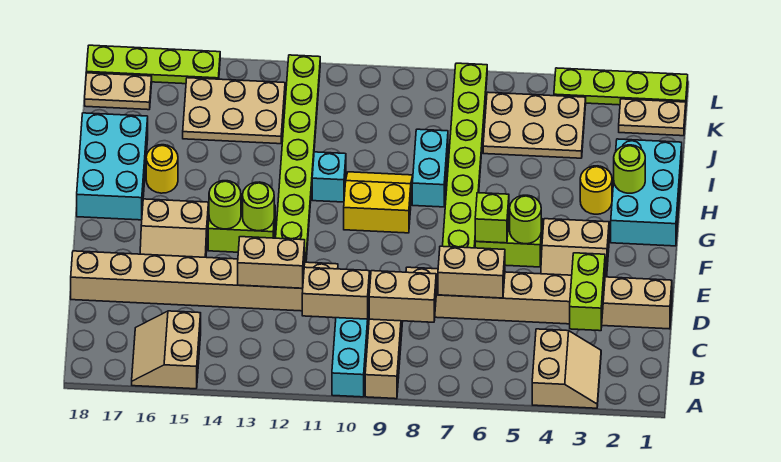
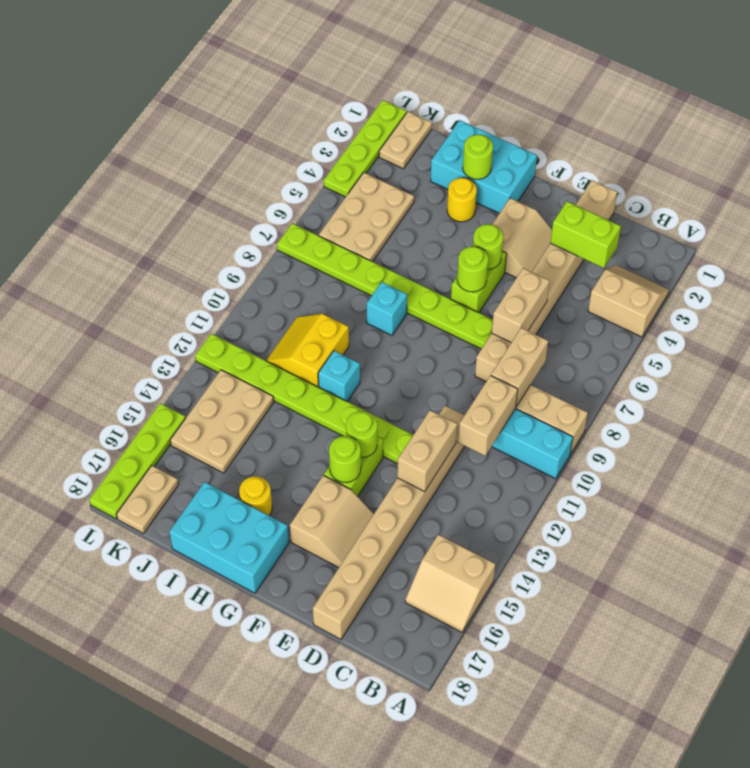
lime brick F6 level 2 -> lime round brick F6 level 2
yellow slope G9:H10 level 1 top G -> yellow slope I10:J11 level 1 top I
cyan brick H8:I8 level 1 -> cyan brick H8 level 1

